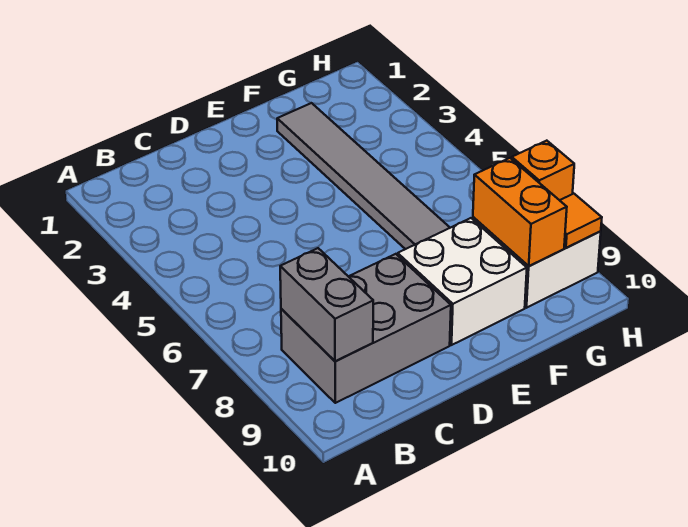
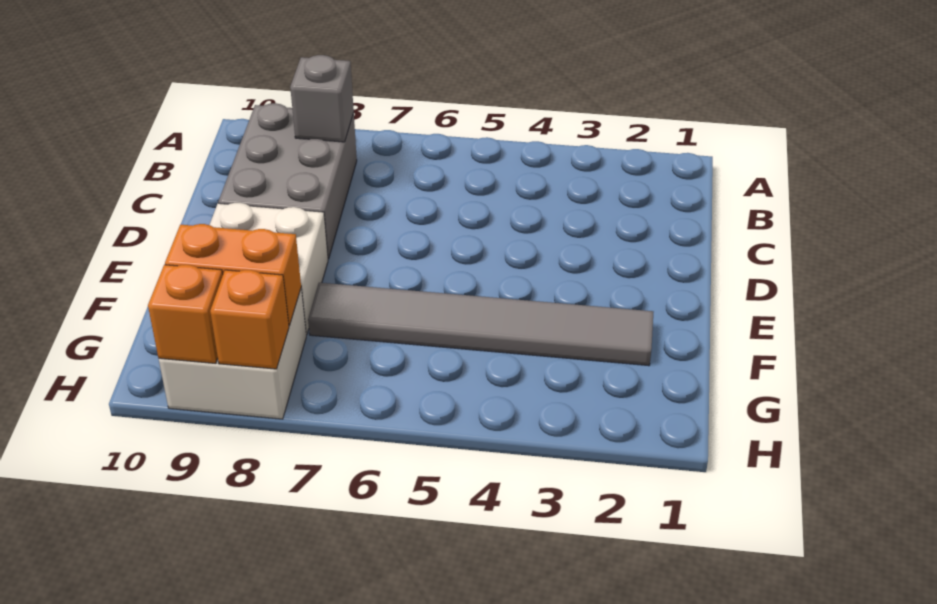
grey brick B8:B9 level 2 -> grey brick B8 level 2
orange tile H9 level 2 -> orange brick H9 level 2

